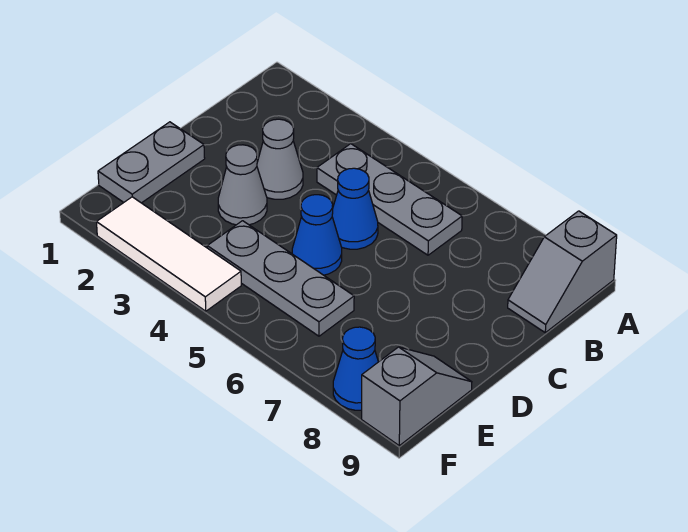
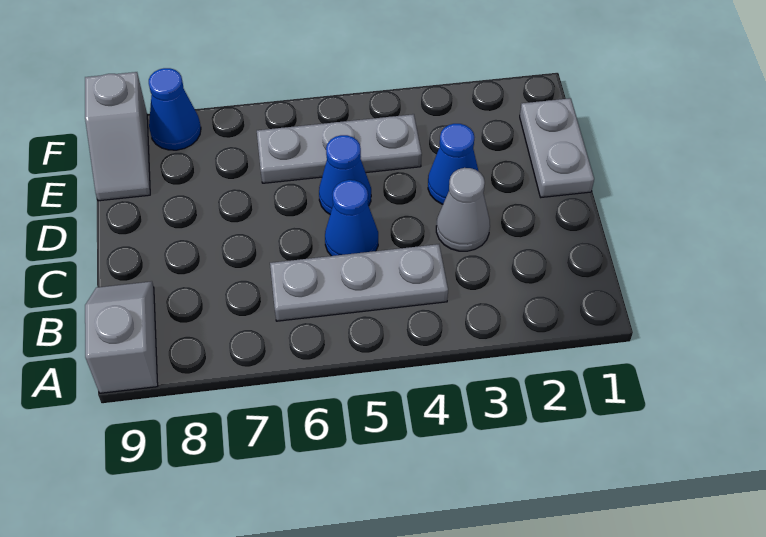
grey cone D3 level 1 -> blue cone D3 level 1
white tile F2:F4 level 1 -> none

